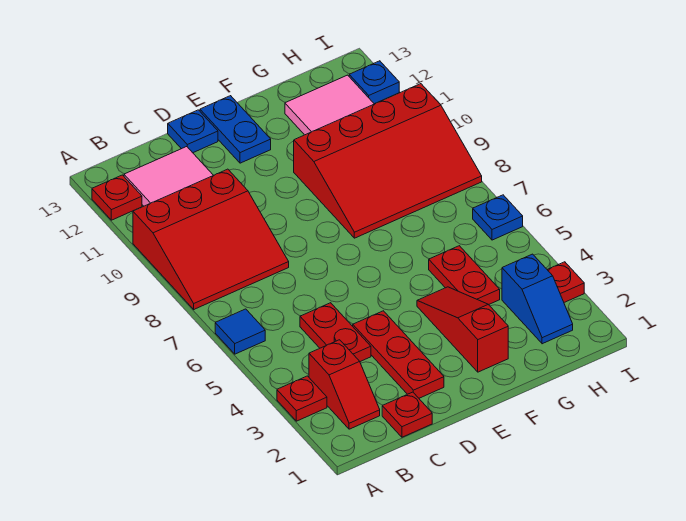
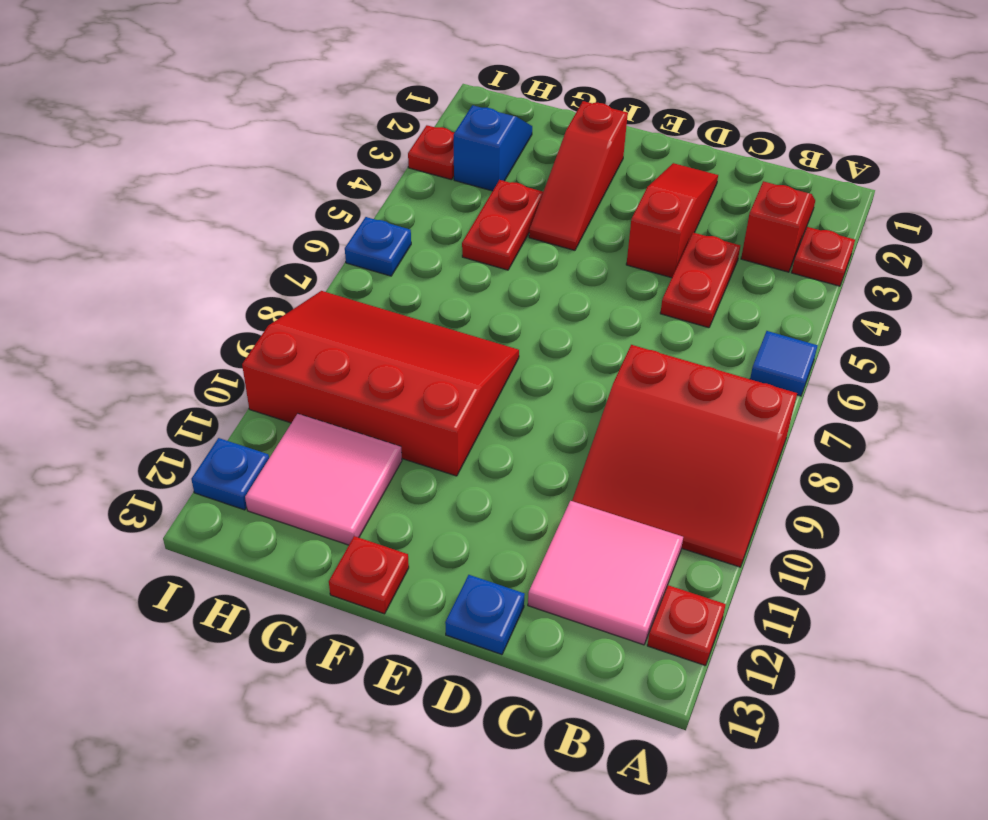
red slope A8:C10 level 1 top 10 -> red slope A8:C10 level 1 top 8
red plate C1 level 1 -> red plate F13 level 1
red plate D2:D4 level 1 -> red slope D2:D4 level 1 top 4
blue plate E12:E13 level 1 -> none

